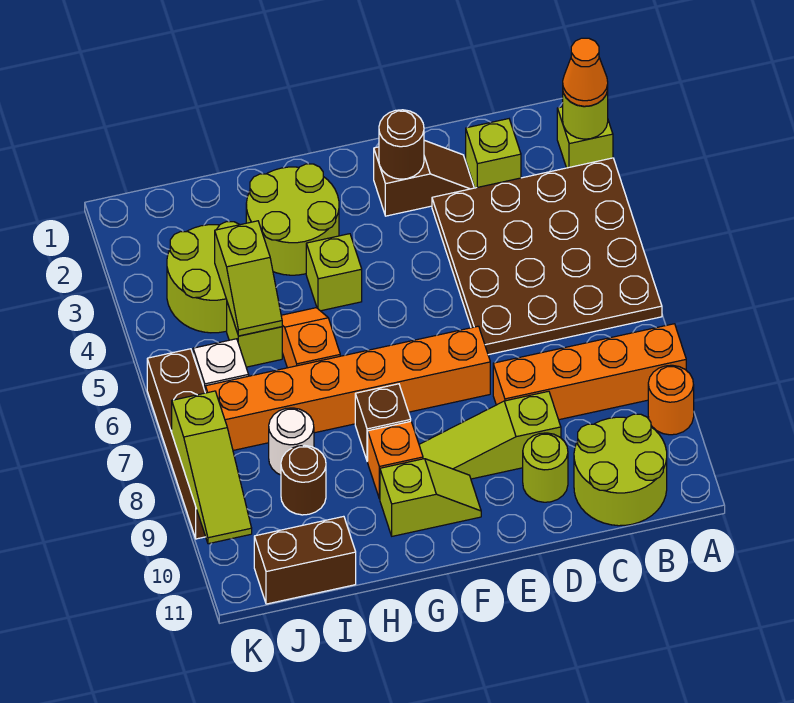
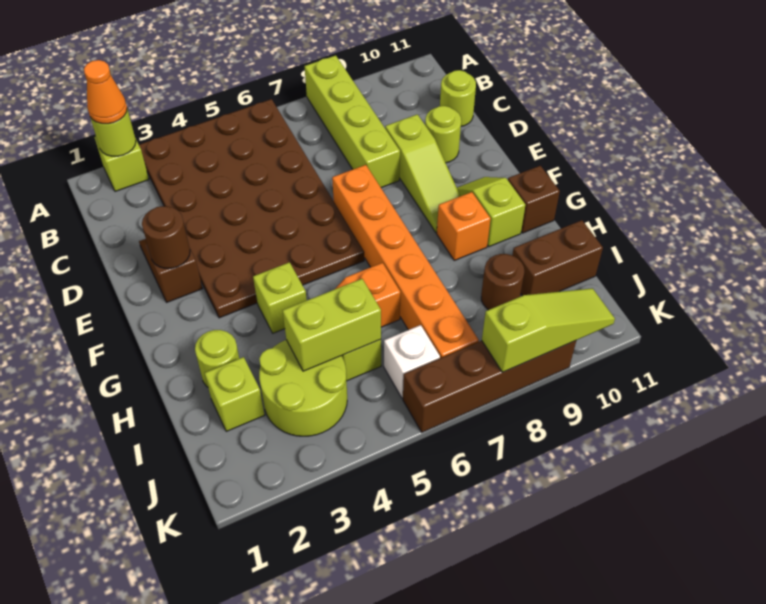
brown plate A3:D6 level 1 -> brown plate A3:F6 level 1
orange brick A8:D8 level 1 -> lime brick A8:D8 level 1
orange round brick A9 level 1 -> none
lime round brick B10:C11 level 1 -> lime round brick C11 level 1
lime brick C2 level 1 -> lime brick I2 level 1
lime round brick G2:H3 level 1 -> lime round brick H2 level 1
brown brick G8 level 1 -> brown brick G11 level 1
lime slope I4:I5 level 2 top 4 -> lime brick I4:I5 level 2
white round brick I8 level 1 -> none
brown brick I11:J11 level 1 -> brown brick I10:I11 level 1

